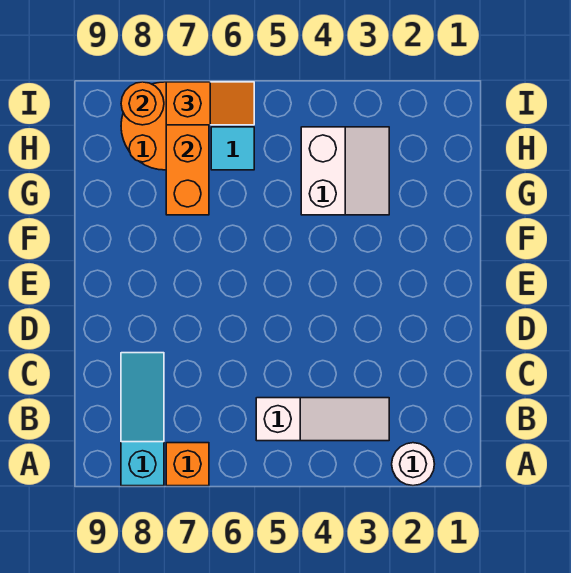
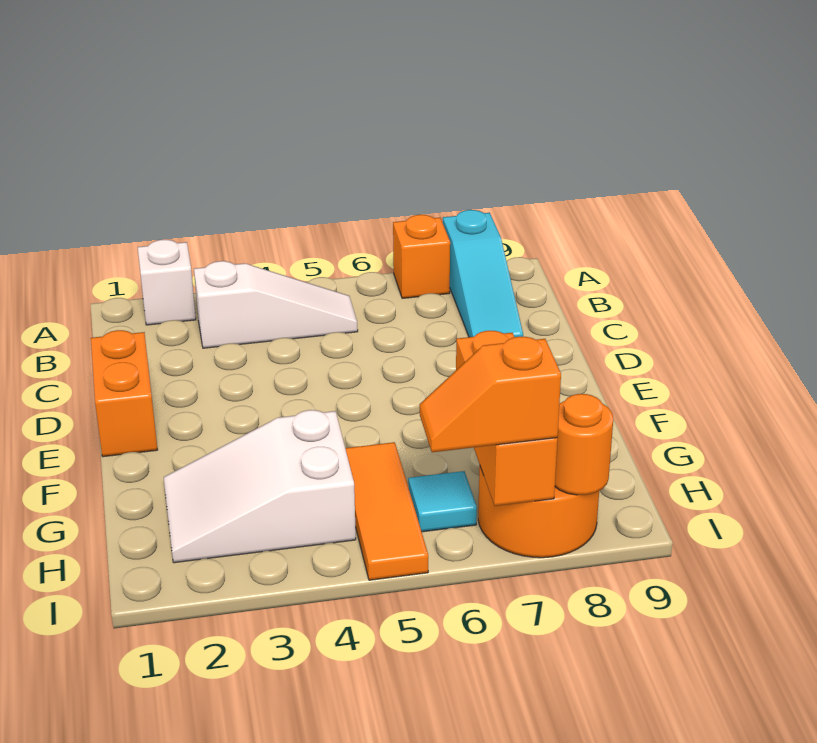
white round brick A2 level 1 -> white brick A2 level 1
white slope B3:B5 level 1 top 5 -> white slope B3:B5 level 1 top 3
none -> orange brick D1:E1 level 1
white slope G3:H4 level 1 top 4 -> white slope G2:H4 level 1 top 4
none -> orange tile G5:I5 level 1

